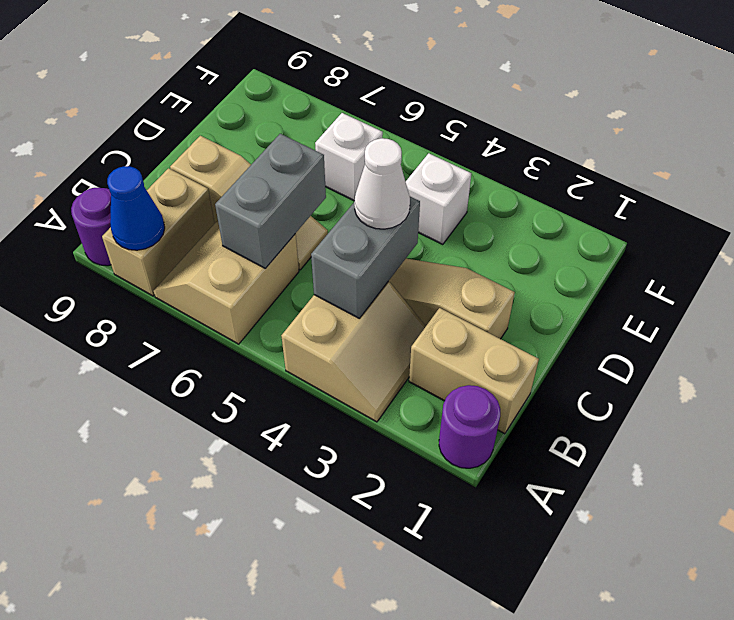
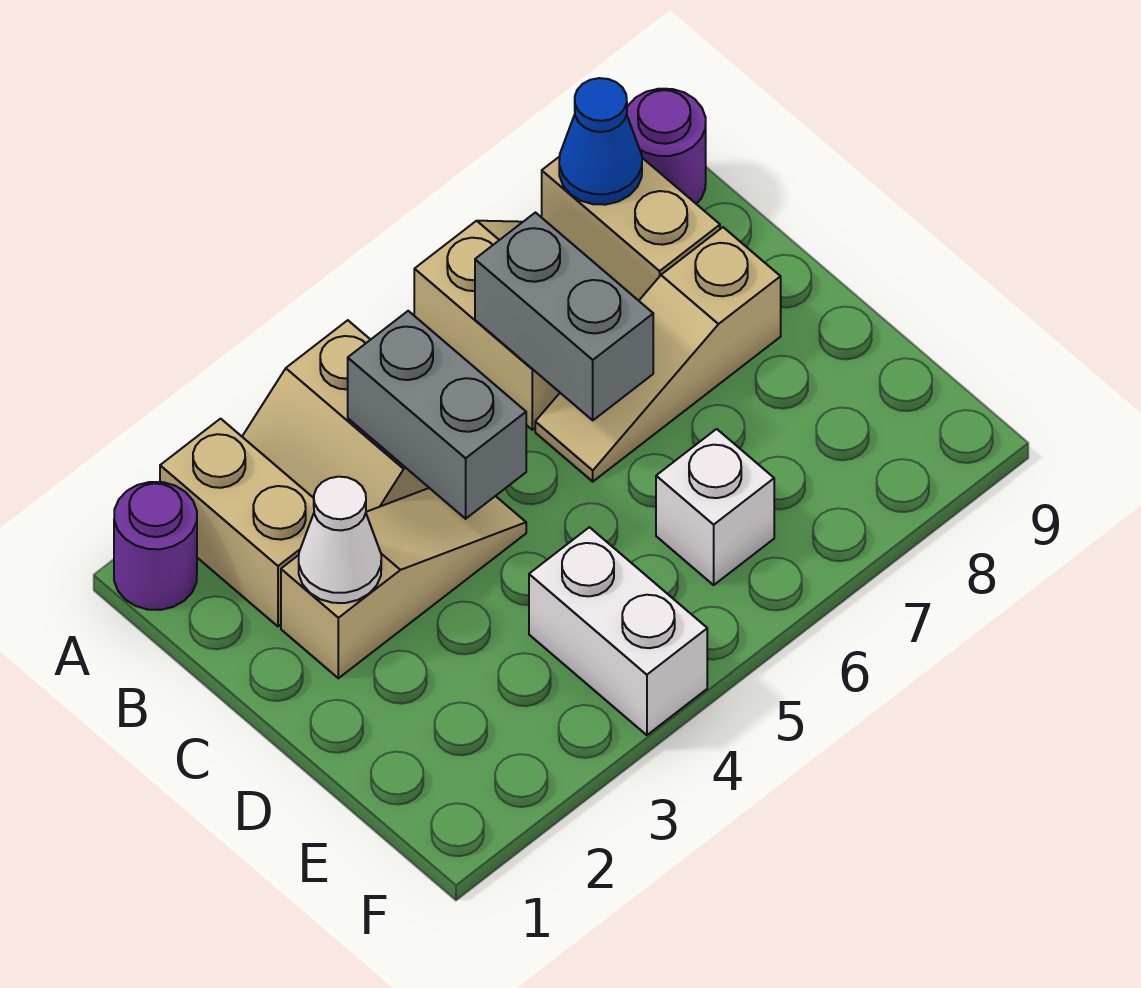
tan brick B1:B2 level 1 -> tan brick A2:B2 level 1
white cone C4 level 3 -> white cone C2 level 2
white brick E4 level 1 -> white brick E4:F4 level 1

